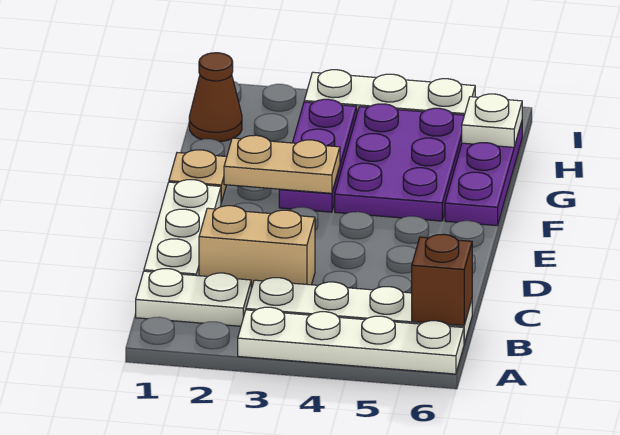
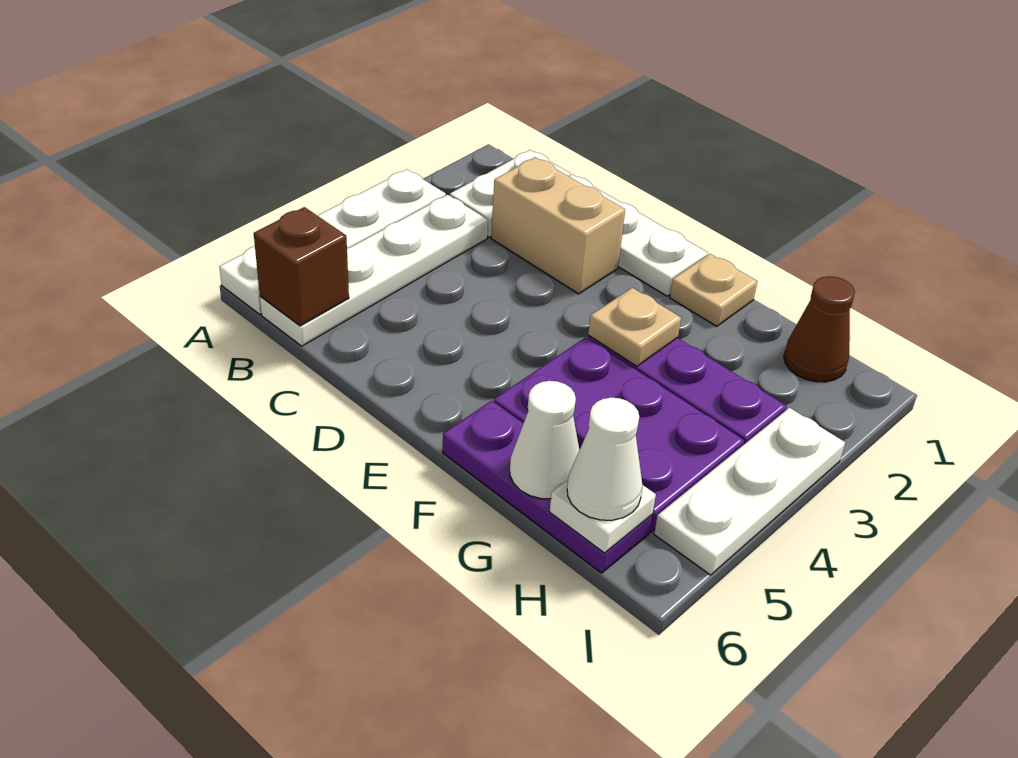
tan brick C2:C3 level 1 -> tan brick C2:D2 level 1
tan plate F2:F3 level 2 -> tan plate F3 level 2
none -> white cone G6 level 2
none -> white cone H6 level 3

